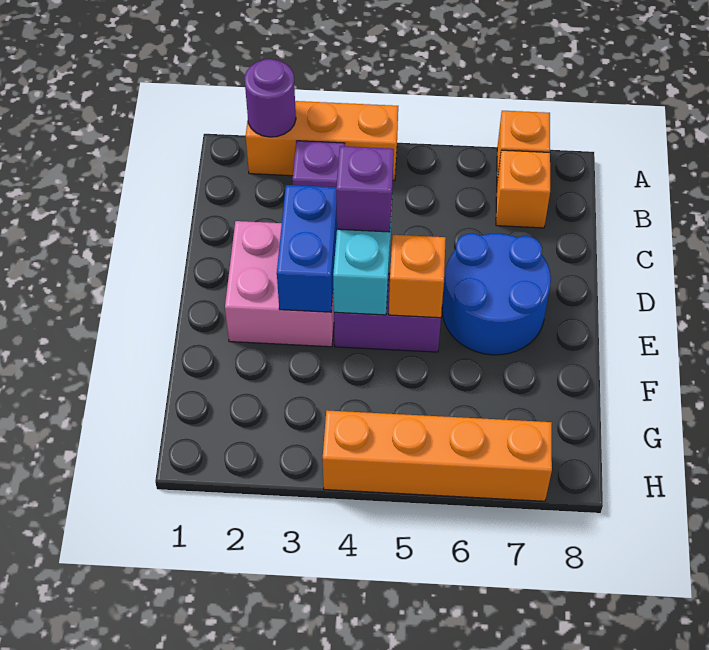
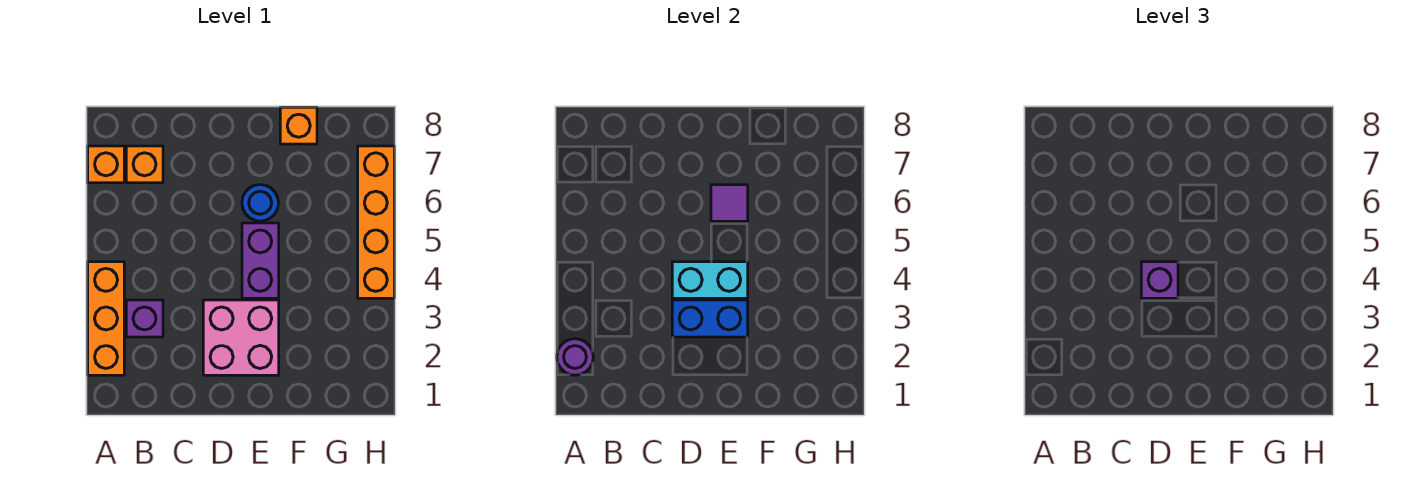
blue round brick D6:E7 level 1 -> blue round brick E6 level 1
orange brick E5 level 2 -> orange brick F8 level 1
none -> purple tile E6 level 2

